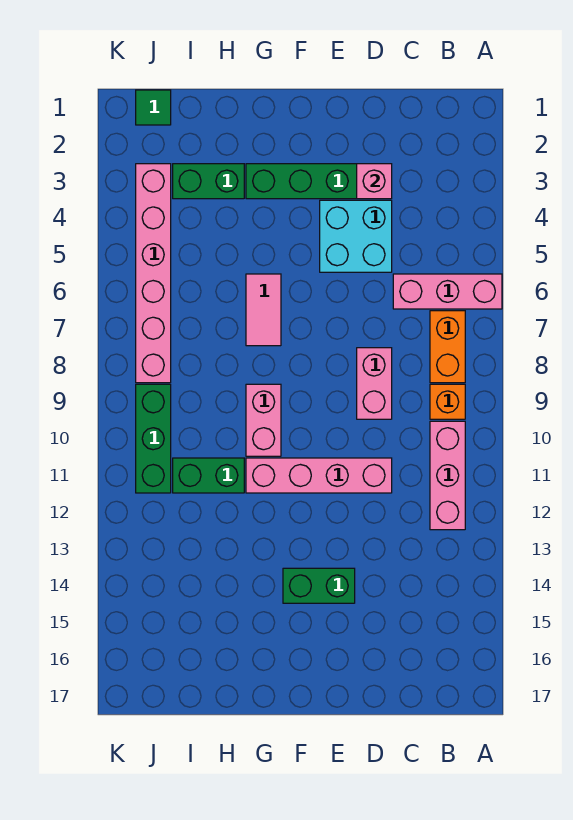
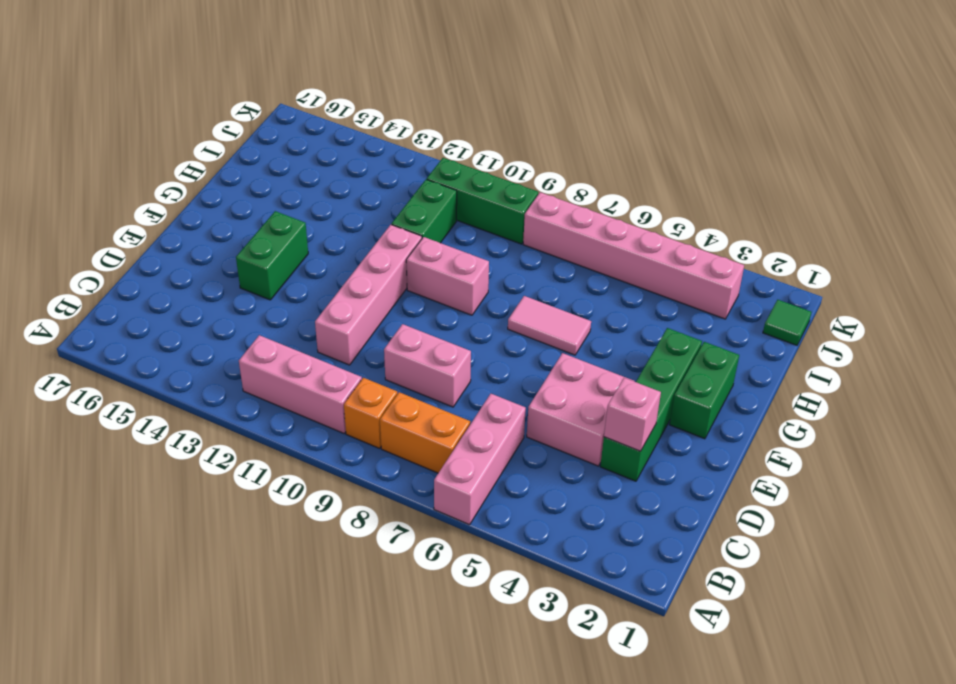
cyan brick D4:E5 level 1 -> pink brick D4:E5 level 1
green brick H3:I3 level 1 -> green brick F2:G2 level 1

